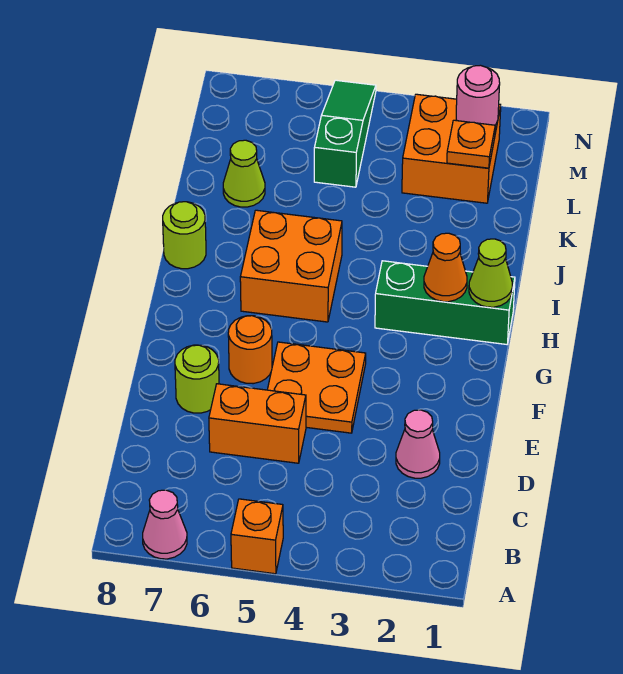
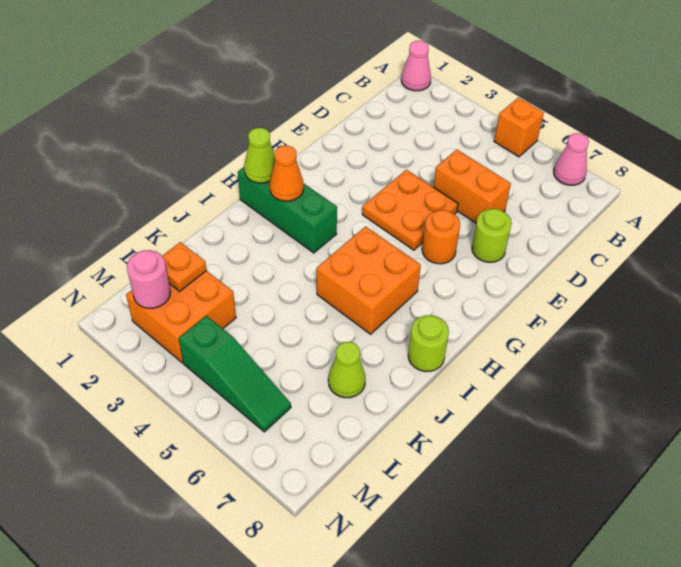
pink cone D2 level 1 -> pink cone A1 level 1
green slope L5:N5 level 1 top L -> green slope M4:M6 level 1 top 4

